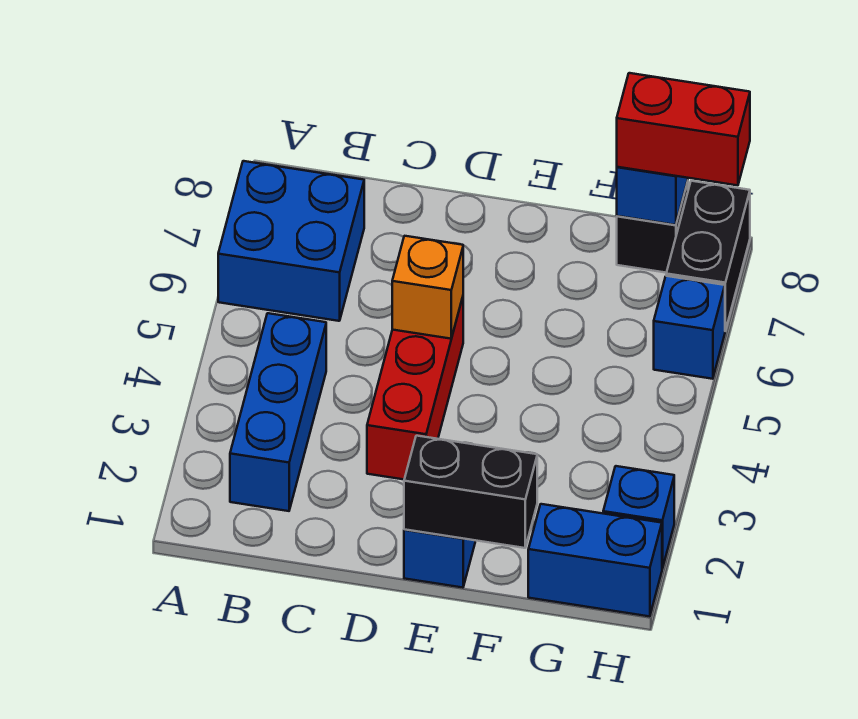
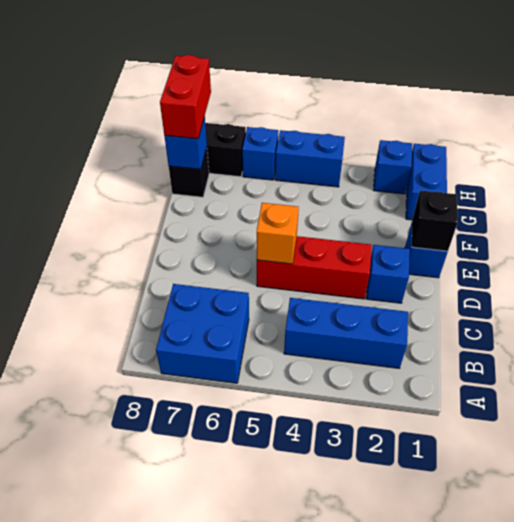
none -> blue brick D2 level 1
black brick E1:F1 level 2 -> black brick E1 level 2
none -> blue brick H4:H5 level 1

